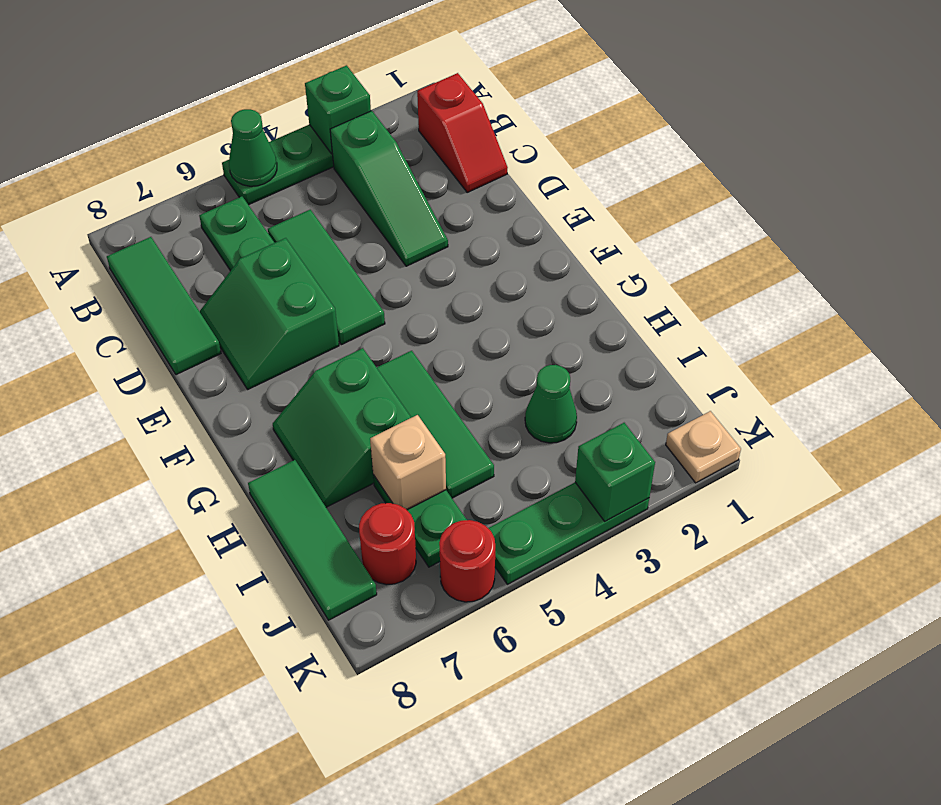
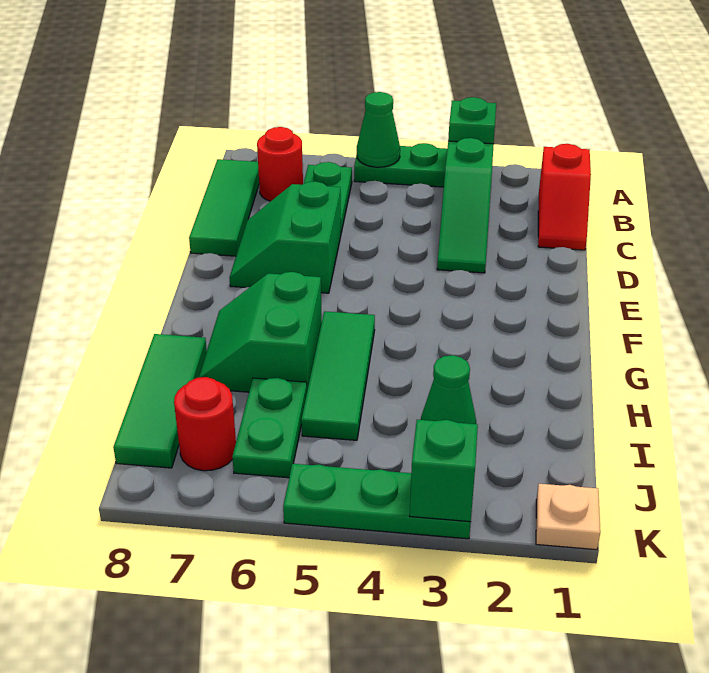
green tile C5:E5 level 1 -> none
tan brick I6 level 2 -> none
red round brick K6 level 1 -> red round brick B7 level 1

